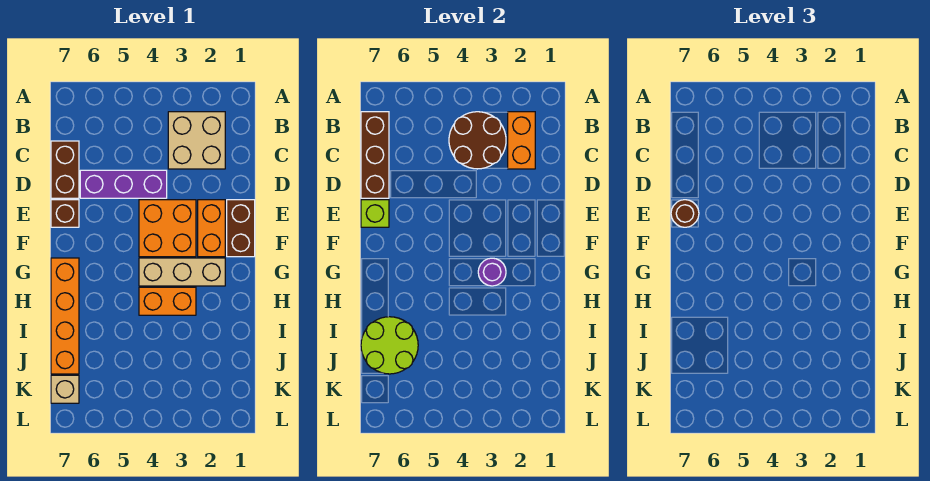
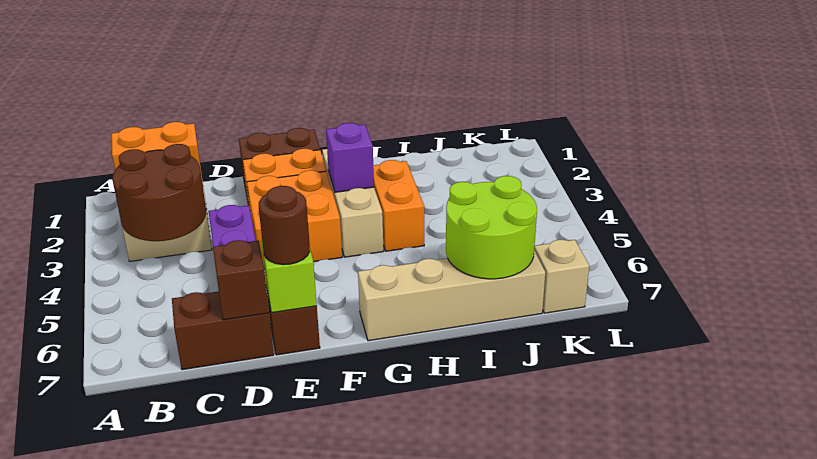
brown brick B7:D7 level 2 -> brown brick D7 level 2
purple round brick G3 level 2 -> purple brick G3 level 2
orange brick G7:J7 level 1 -> tan brick G7:J7 level 1

